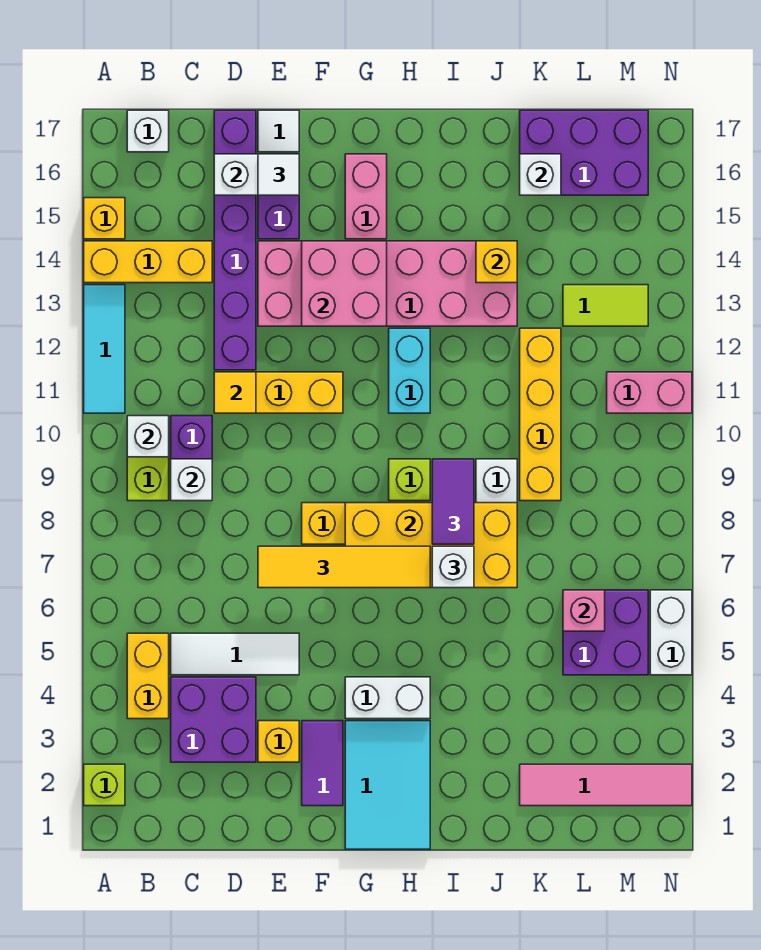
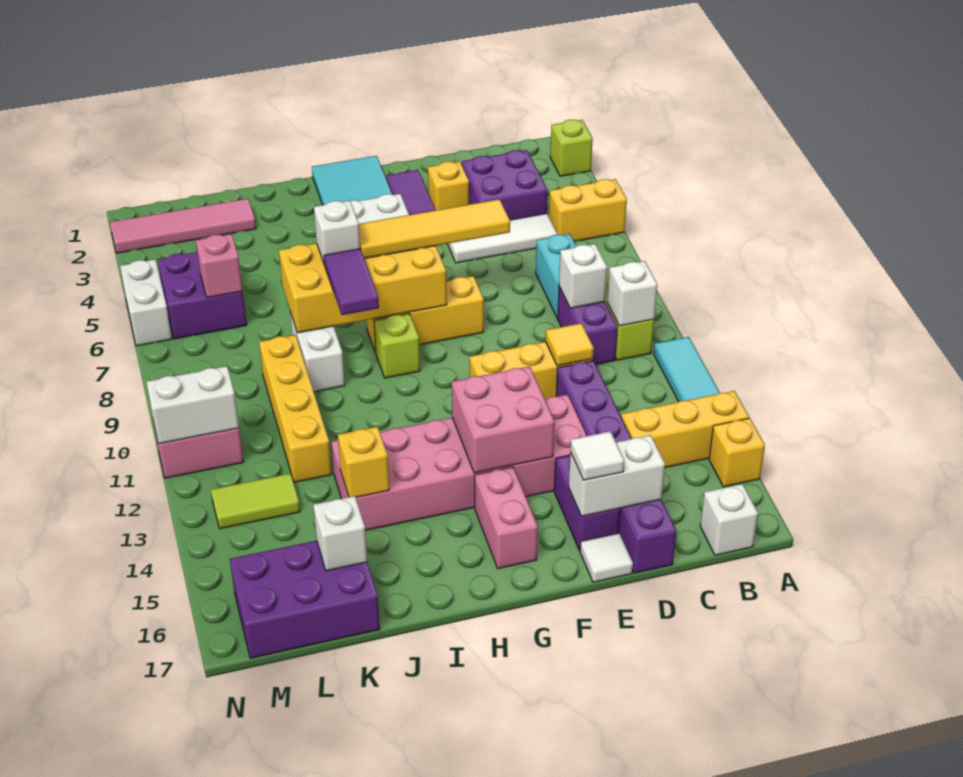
yellow brick B4:B5 level 1 -> yellow brick A5:B5 level 1
cyan brick H11:H12 level 1 -> cyan brick C7:C8 level 1
none -> white brick M11:N11 level 2

